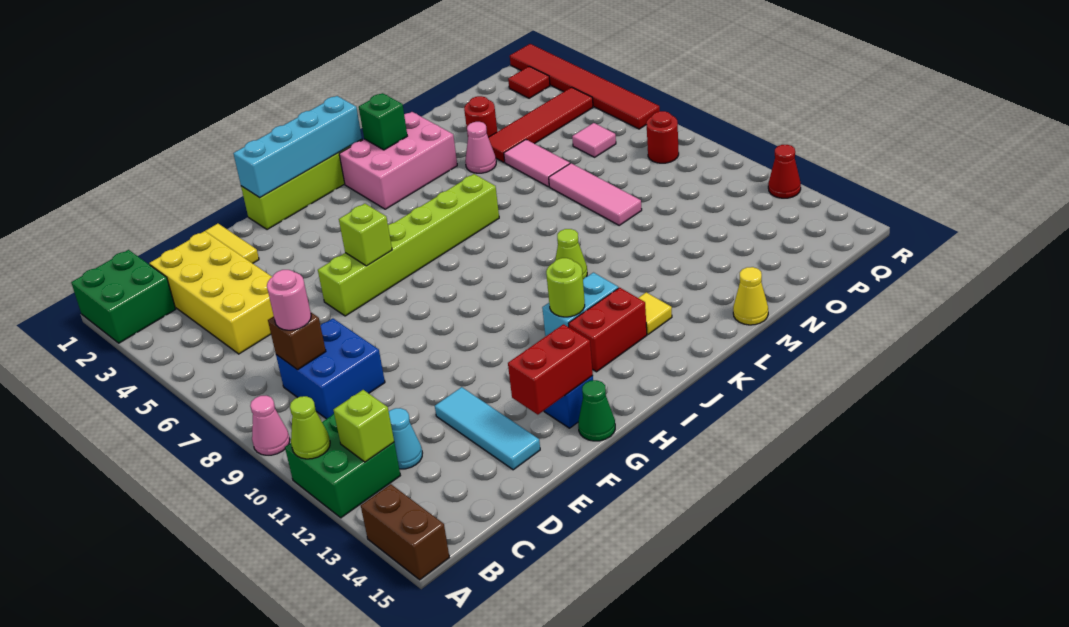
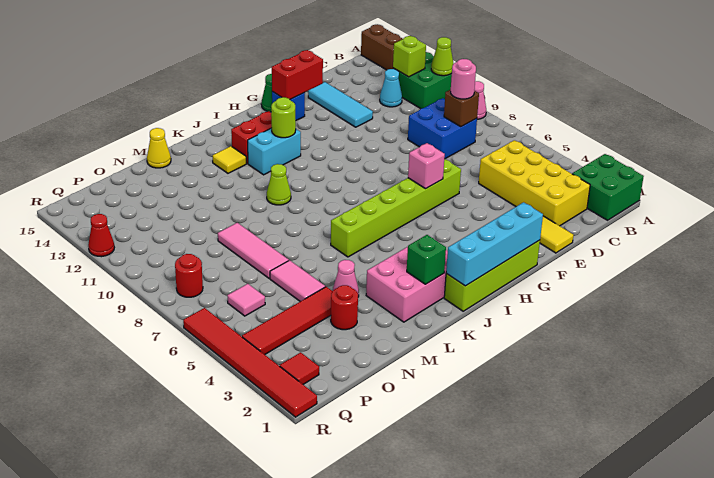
lime brick G6 level 2 -> pink brick G6 level 2

